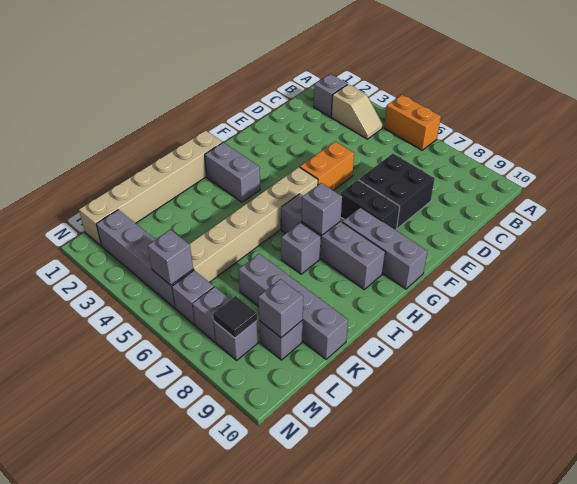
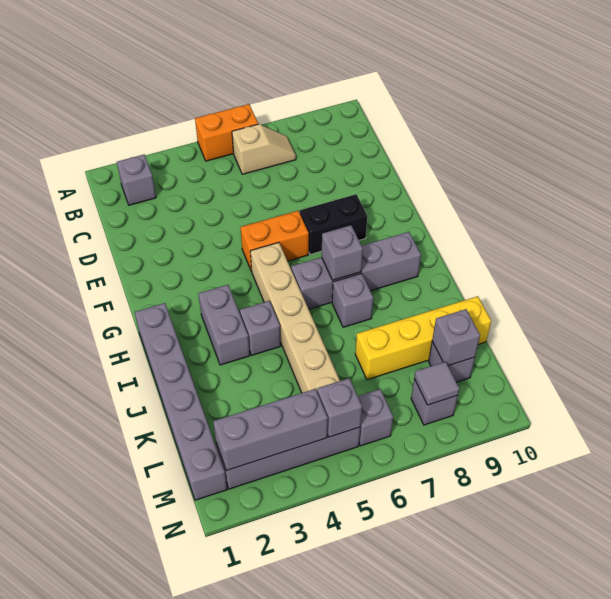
tan slope B3:B4 level 1 top 3 -> tan slope B6:B7 level 1 top 6
black brick D7:E8 level 1 -> none
orange brick E5:F5 level 1 -> orange brick F5:F6 level 1
grey brick G8:G10 level 1 -> grey brick M2:M4 level 2
tan brick H1:M1 level 1 -> grey brick H1:M1 level 1
grey brick H2:H3 level 1 -> grey brick H3:I3 level 1
grey brick K7:K10 level 1 -> yellow brick K7:K10 level 1
grey brick M7 level 1 -> grey brick I4 level 1
black tile M8 level 2 -> grey tile M8 level 2

